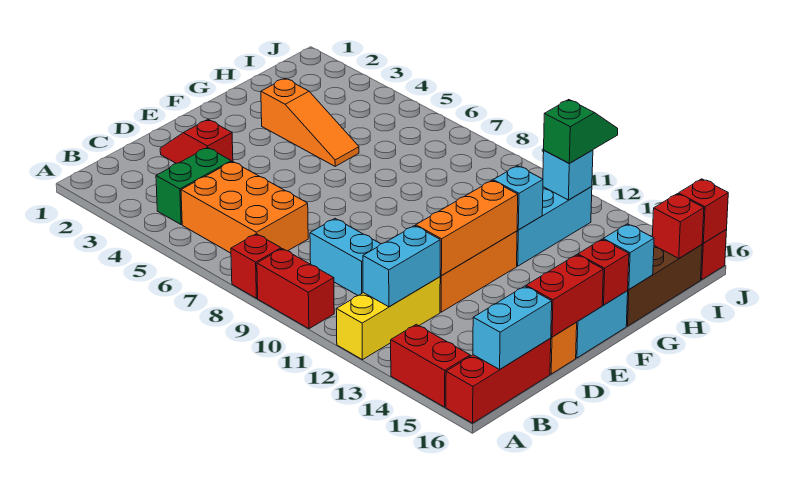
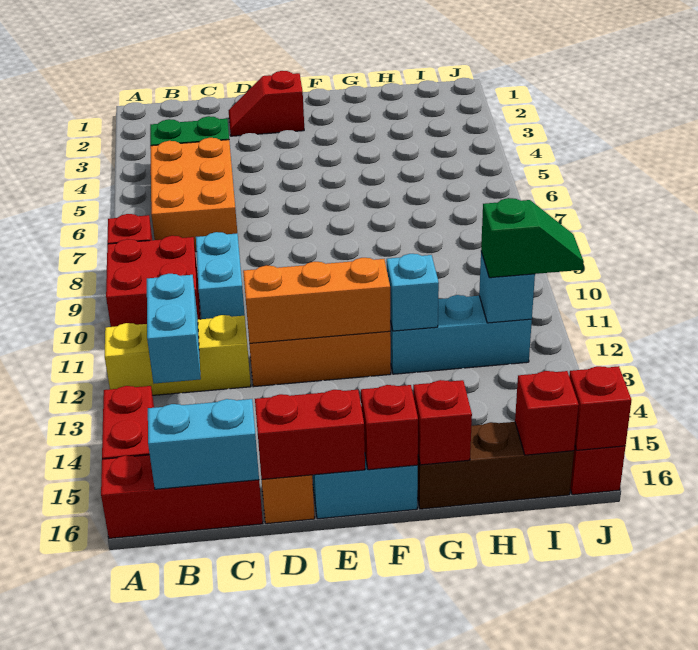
red brick A9:A10 level 1 -> red brick A9:B10 level 1
cyan brick B12:C12 level 2 -> cyan brick B12:B13 level 2
red slope D2:D3 level 1 top 3 -> red slope D2:E2 level 1 top E
orange slope G3:G5 level 1 top 3 -> none
cyan brick G16 level 2 -> red brick G16 level 2

